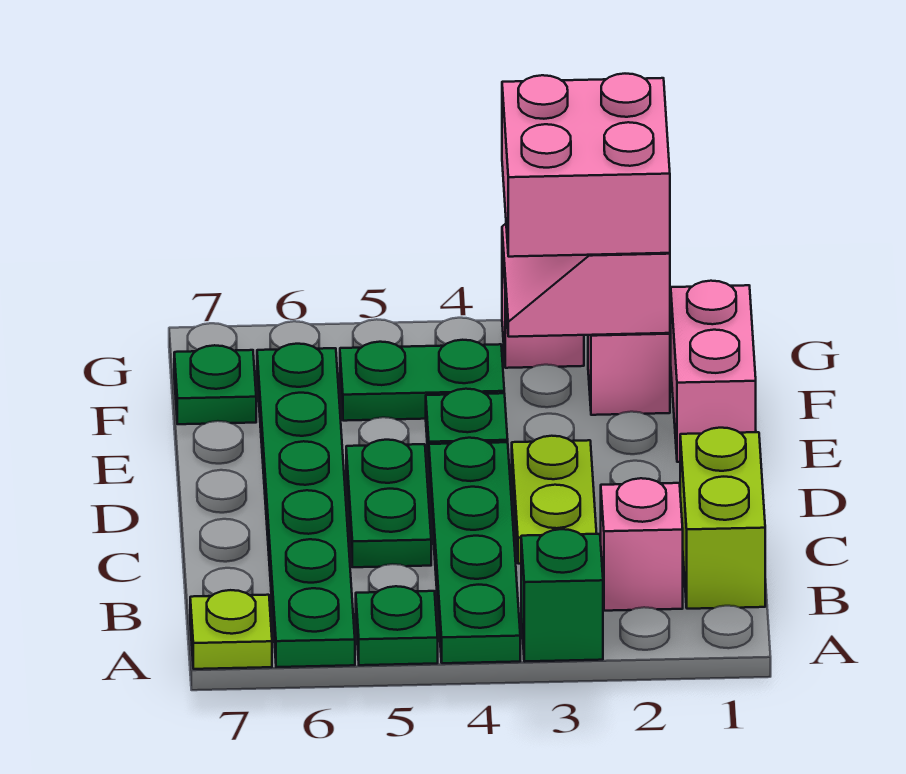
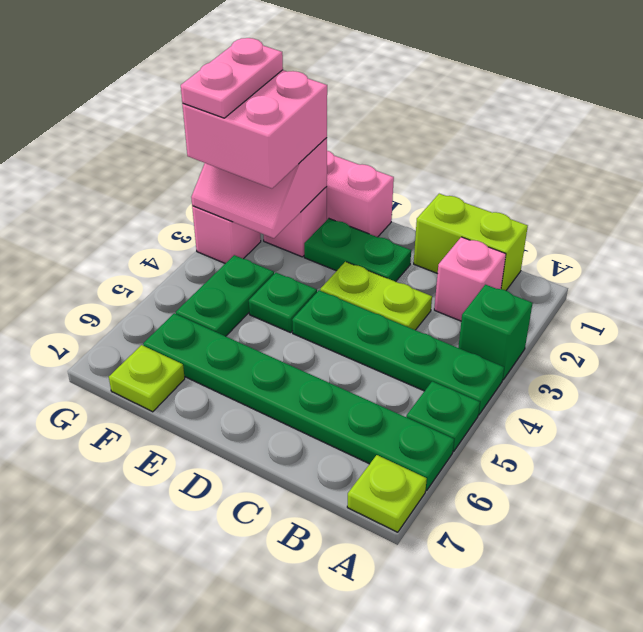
green plate C5:D5 level 1 -> green plate D2:E2 level 1
green plate F7 level 1 -> lime plate F7 level 1
none -> pink plate G2:G3 level 4

